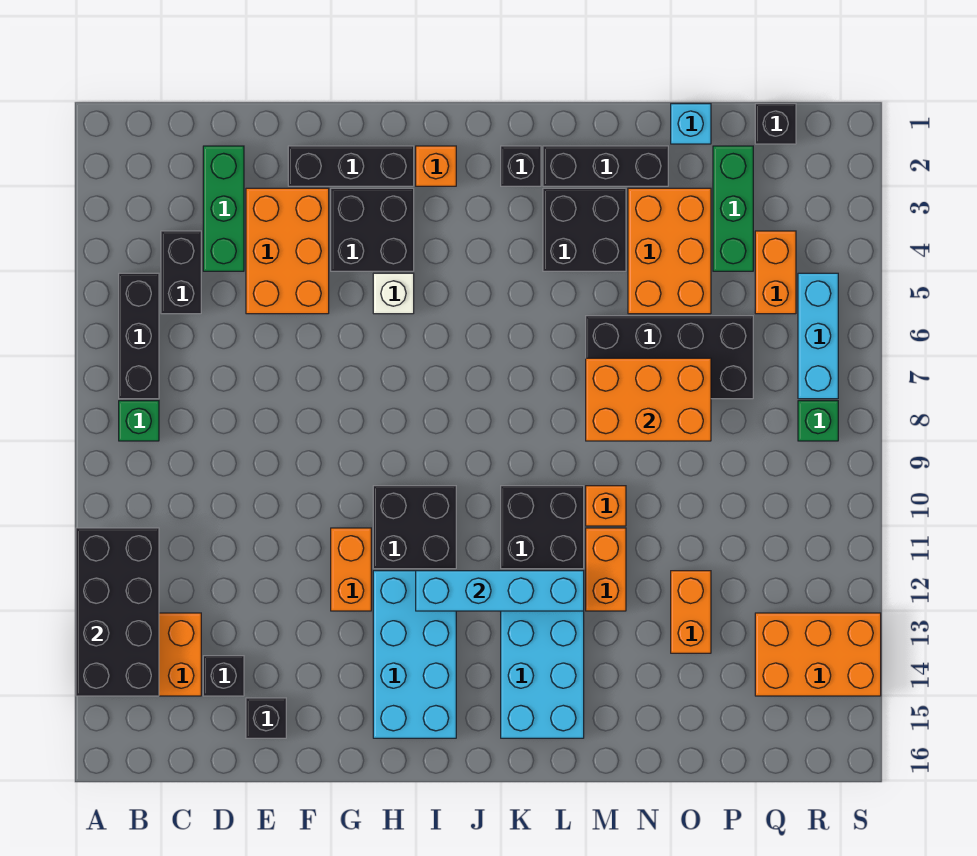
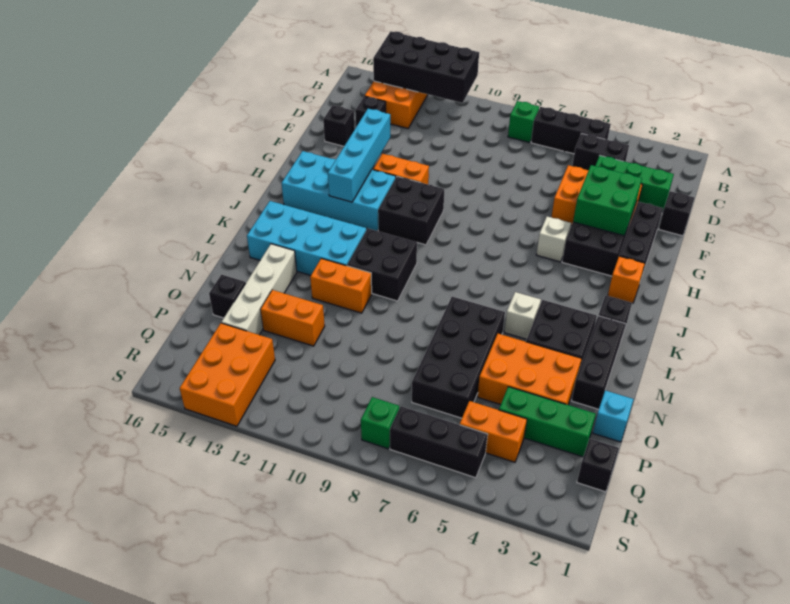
none -> black brick E1 level 1
none -> green brick F3:G4 level 2
cyan brick I12:L12 level 2 -> cyan brick F13:I13 level 2
none -> white brick L5 level 1
orange brick M7:O8 level 2 -> none
orange brick M10 level 1 -> none
none -> white brick M14:P14 level 1
none -> black brick O15 level 1
cyan brick R5:R7 level 1 -> black brick R5:R7 level 1

